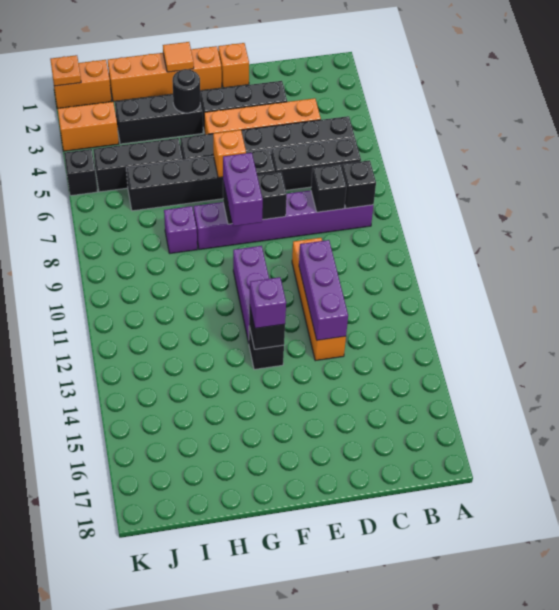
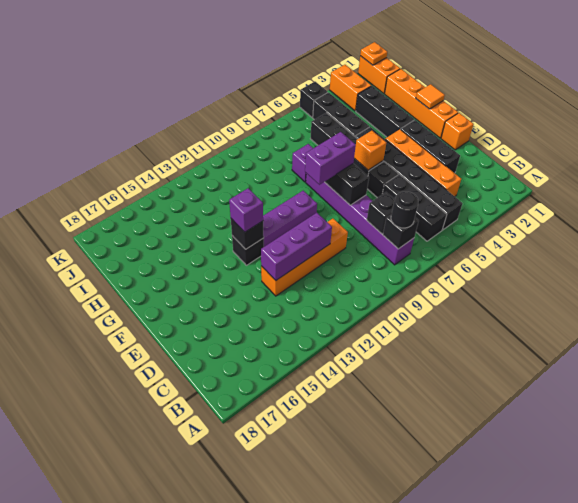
black round brick G3 level 2 -> black round brick B8 level 3

